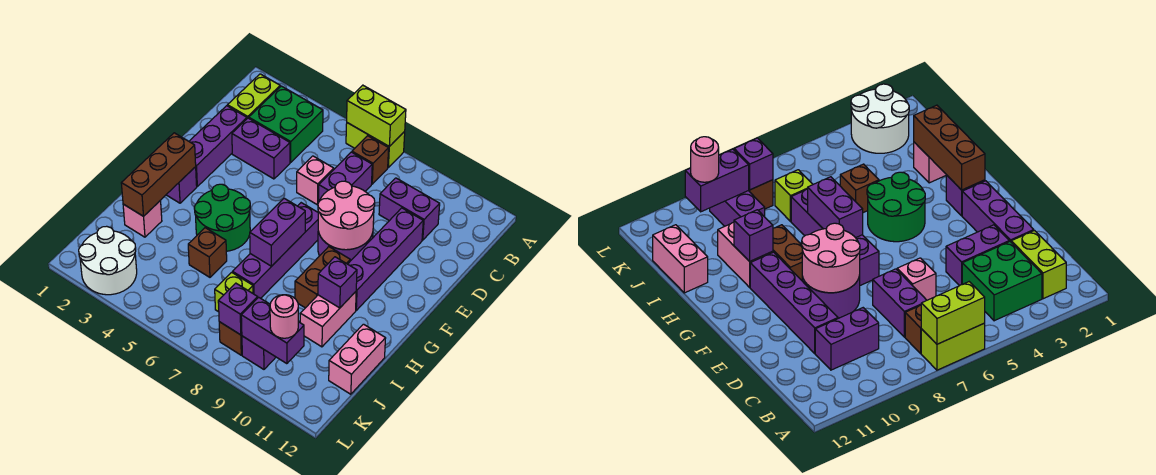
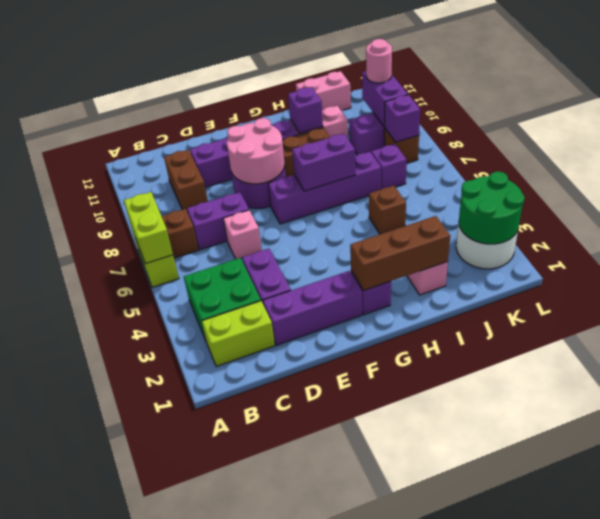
purple brick C9:C10 level 1 -> brown brick C9:C10 level 1
green round brick G4:H5 level 1 -> green round brick K2:L3 level 2
lime brick J7 level 1 -> purple brick J7 level 1

